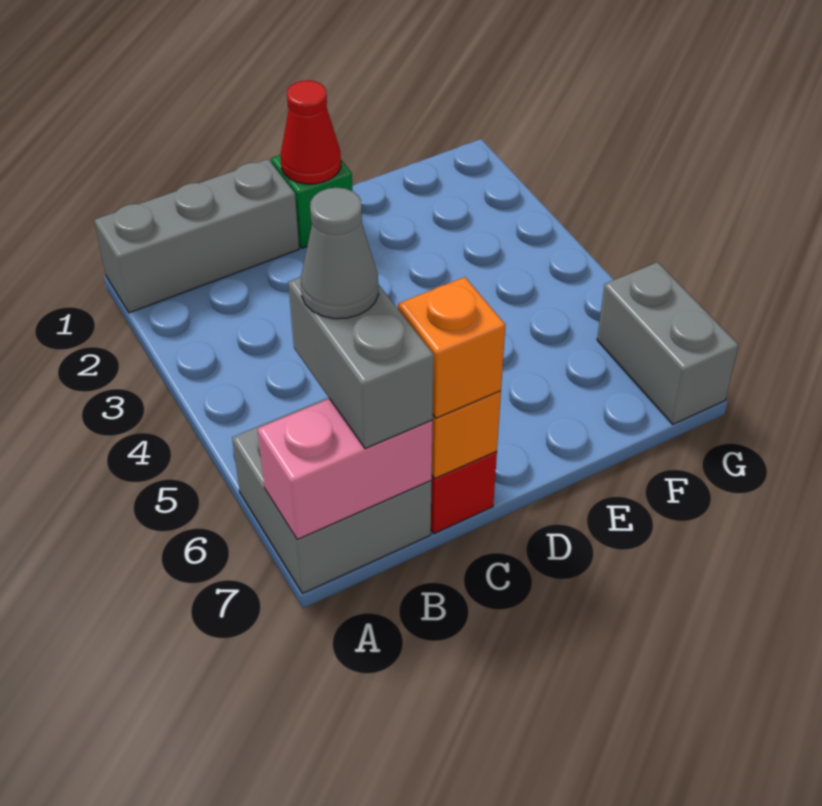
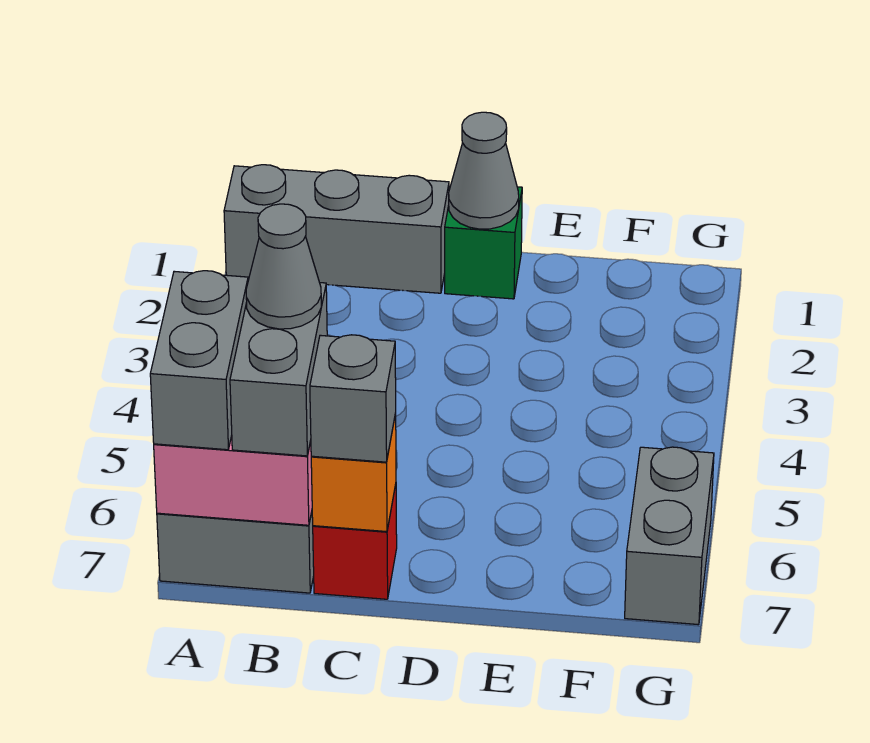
none -> grey brick A6:A7 level 3
orange brick C7 level 3 -> grey brick C7 level 3
red cone D1 level 2 -> grey cone D1 level 2

